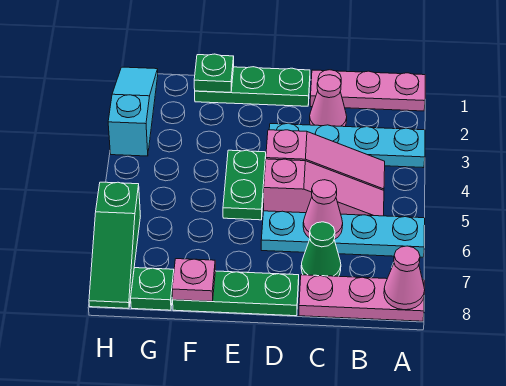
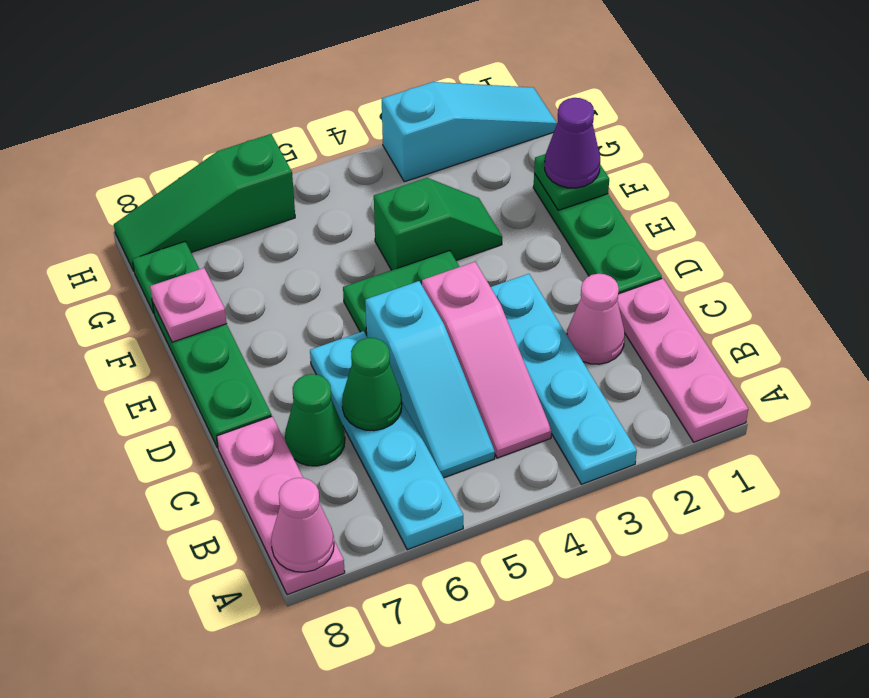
pink slope B5:D5 level 1 top D -> cyan slope B5:D5 level 1 top D
pink cone C6 level 2 -> green cone C6 level 2
none -> purple cone F1 level 3
none -> green slope F3:F4 level 1 top 4

